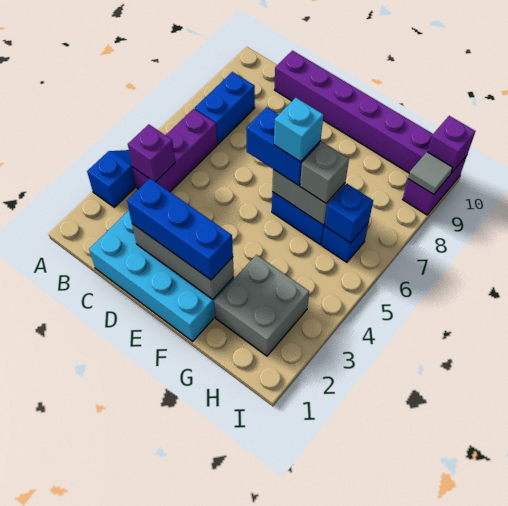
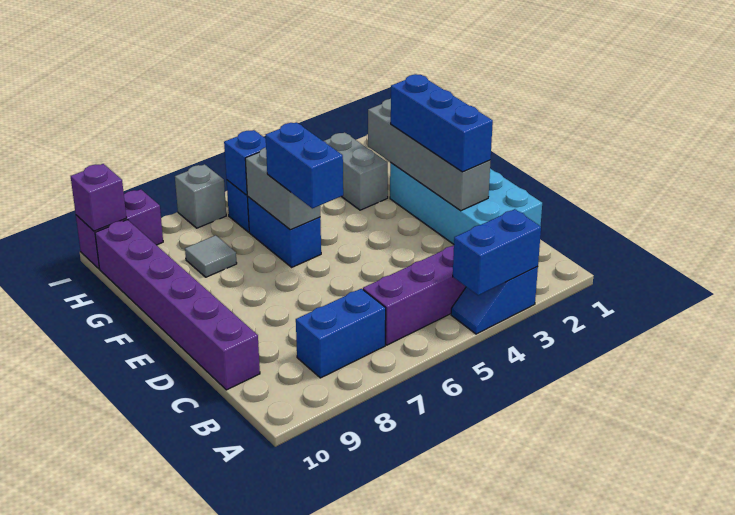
none -> blue brick A3:A4 level 2
purple brick B4 level 2 -> none
grey brick D2:F2 level 2 -> grey brick D2:G2 level 2
cyan brick F6 level 4 -> none
grey brick G2:H3 level 1 -> grey brick G3:H3 level 1
grey brick G6 level 3 -> grey brick I7 level 1
grey tile I9 level 2 -> grey tile G8 level 1

